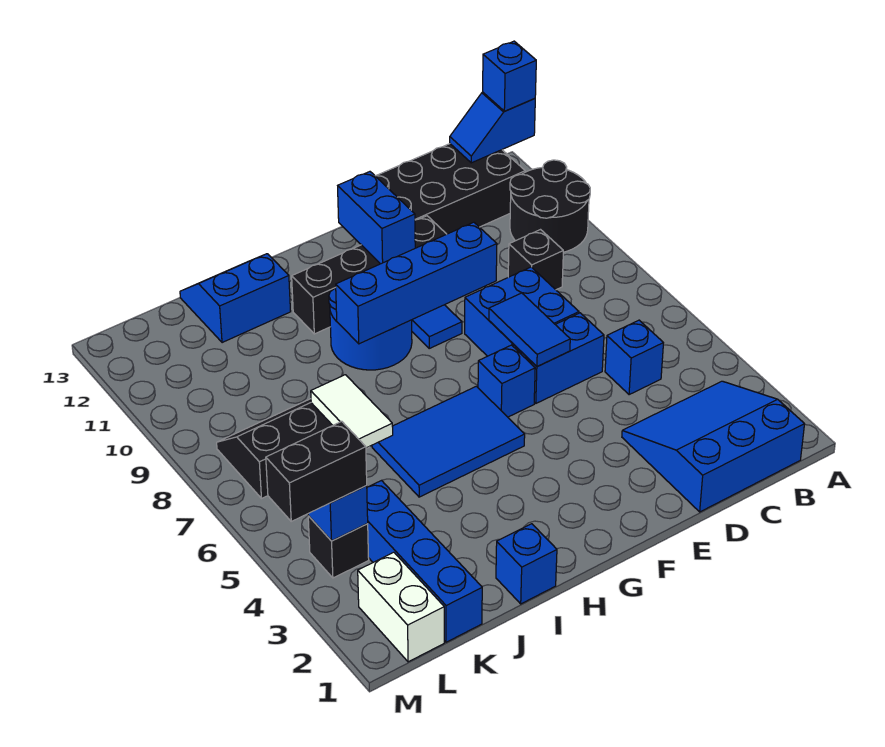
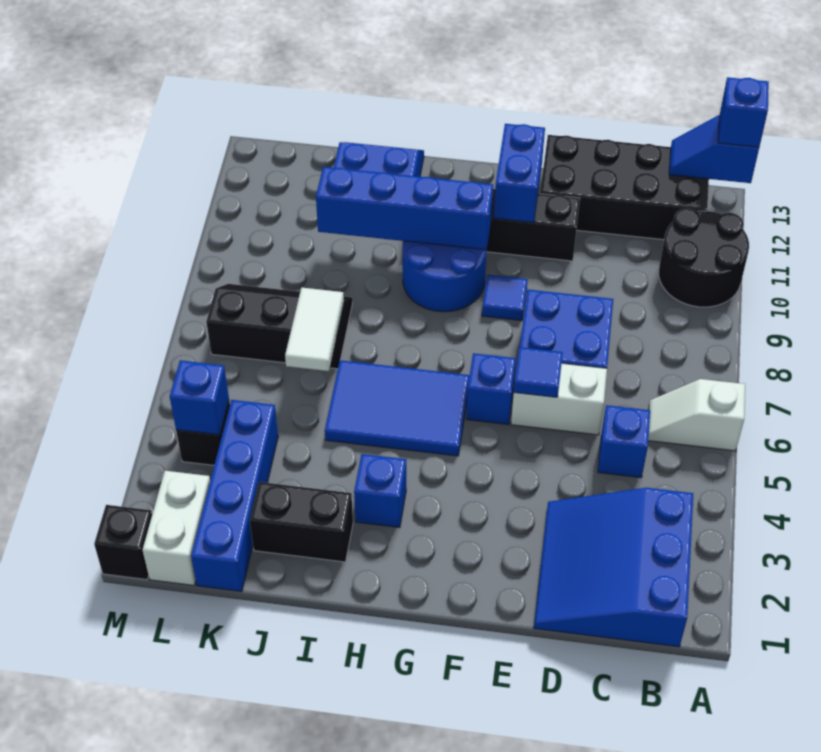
none -> white slope A6:B6 level 1 top A
blue slope B1:D3 level 1 top 1 -> blue slope B1:D3 level 1 top B
black brick C9 level 1 -> black brick M1 level 1
blue brick D6:E6 level 1 -> white brick D6:E6 level 1
blue tile E6:E7 level 2 -> blue tile E6 level 2
blue brick E9:H9 level 2 -> blue brick G10:J10 level 2
blue brick I1 level 1 -> blue brick H3 level 1
black brick L4:M4 level 3 -> black brick I2:J2 level 1

